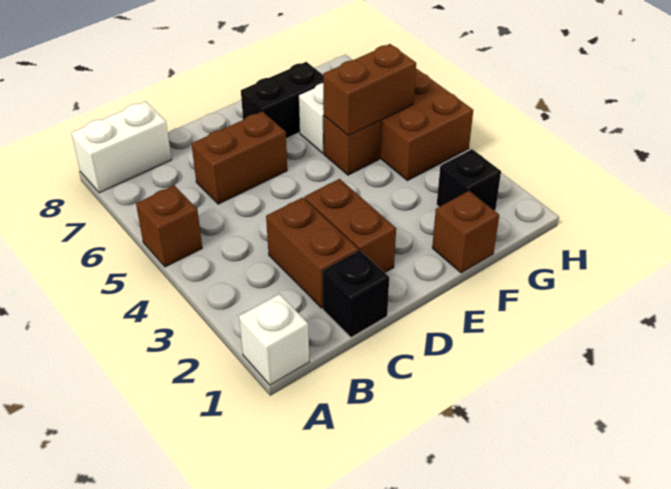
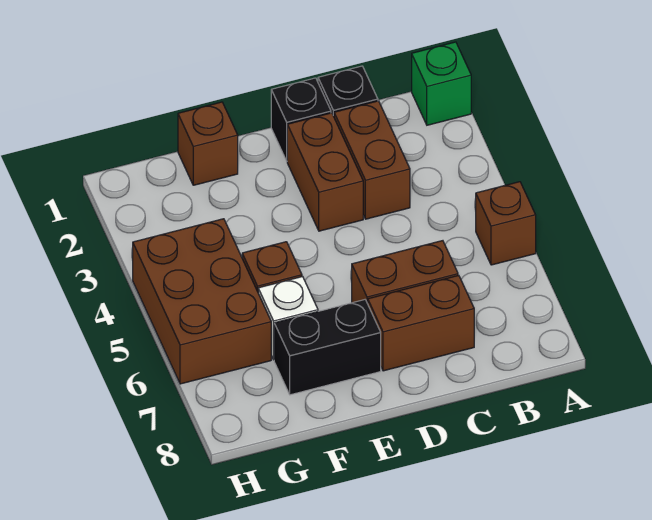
white brick A1 level 1 -> green brick A1 level 1
white brick A8:B8 level 1 -> none
brown brick F5:G5 level 2 -> brown brick C7:D7 level 1
black brick G2 level 1 -> black brick D1 level 1

